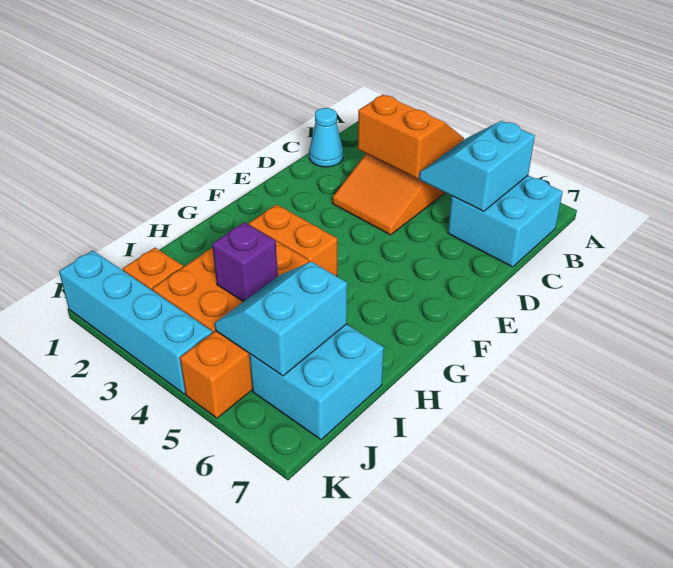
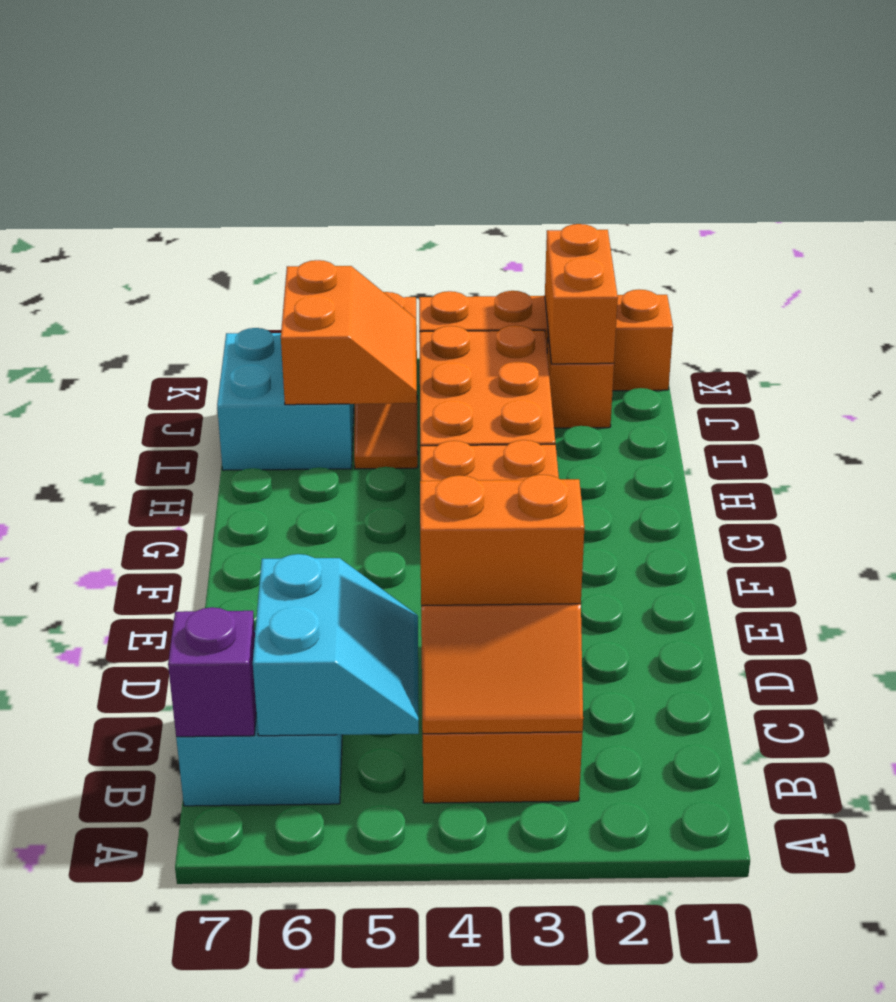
cyan cone C1 level 1 -> none
none -> orange brick C3:C4 level 3
purple brick I4 level 2 -> purple brick B7 level 2
cyan slope I5:J6 level 2 top 6 -> orange slope I5:J6 level 2 top 6
none -> orange brick J2:K2 level 2
cyan brick K1:K4 level 1 -> orange brick K1:K4 level 1

